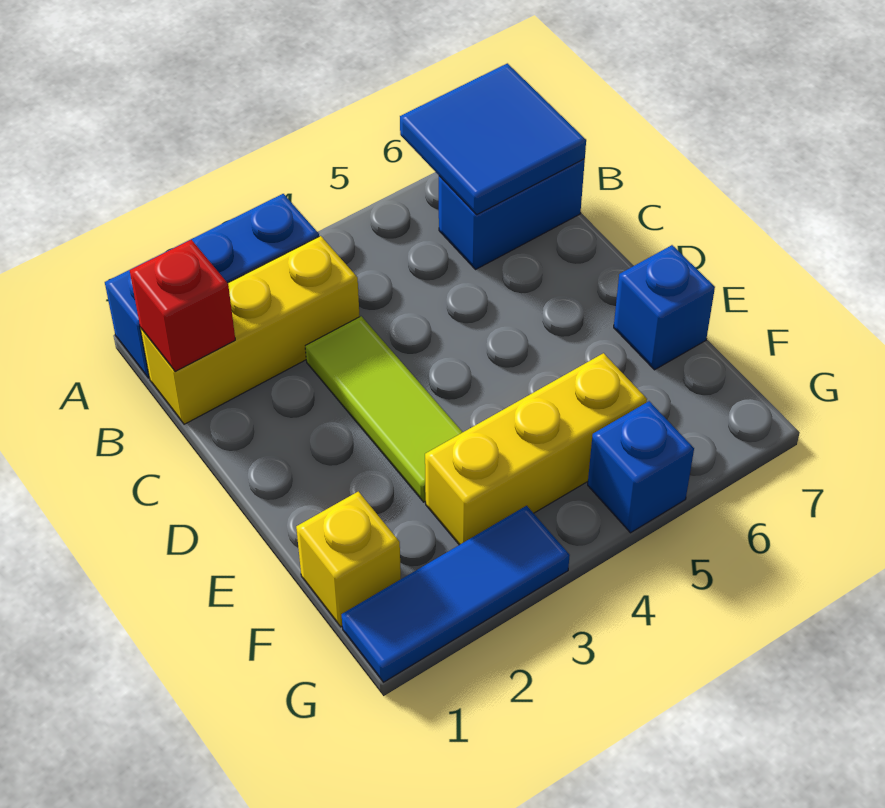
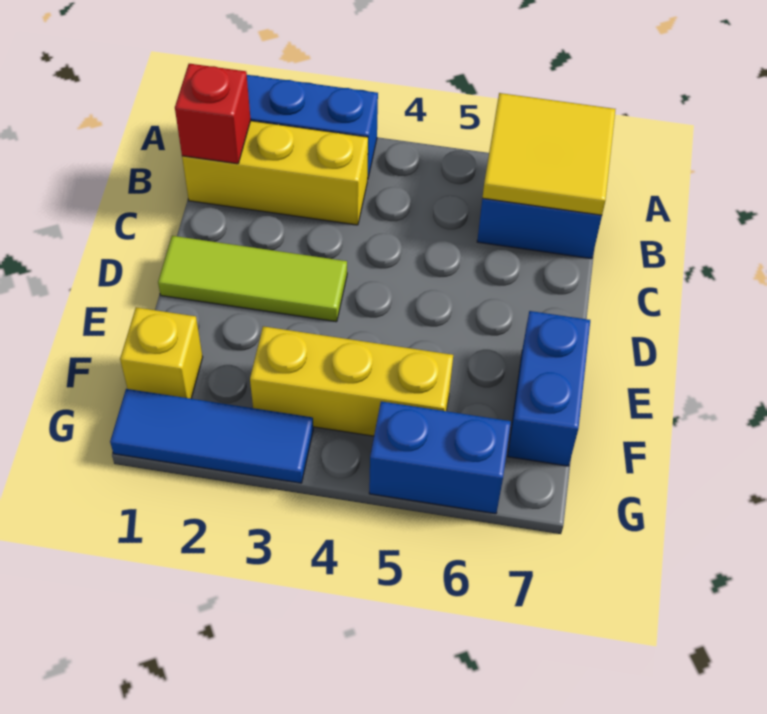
blue tile A6:B7 level 2 -> yellow tile A6:B7 level 2
lime tile C3:E3 level 1 -> lime tile D1:D3 level 1
blue brick E7 level 1 -> blue brick E7:F7 level 1
blue brick G5 level 1 -> blue brick G5:G6 level 1

